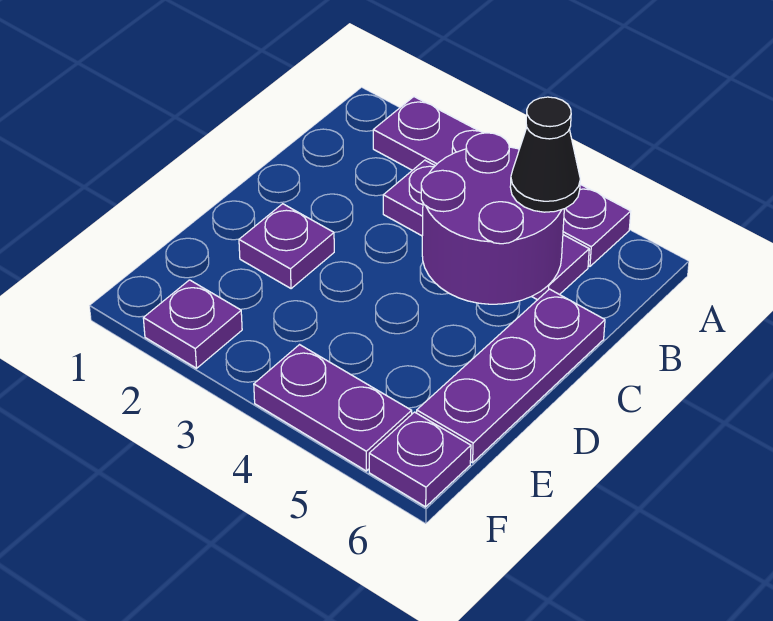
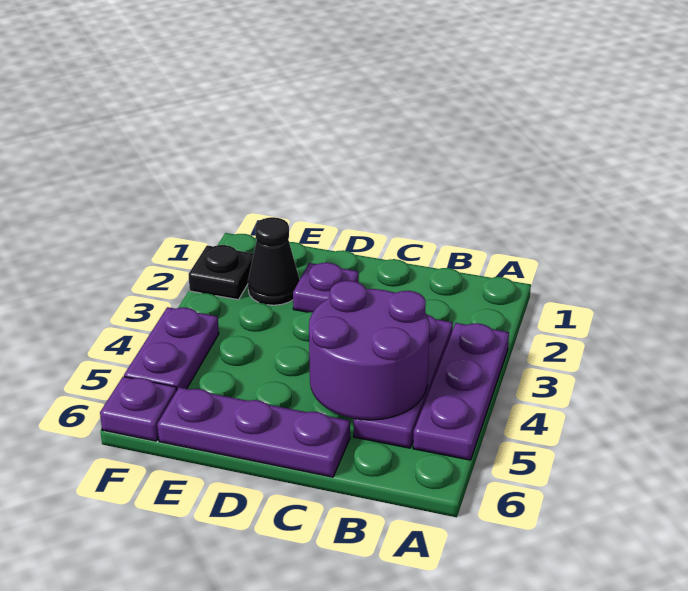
purple plate A2:A5 level 1 -> purple plate A3:A5 level 1
black cone B5 level 3 -> black cone E2 level 1
purple plate F2 level 1 -> black plate F2 level 1

